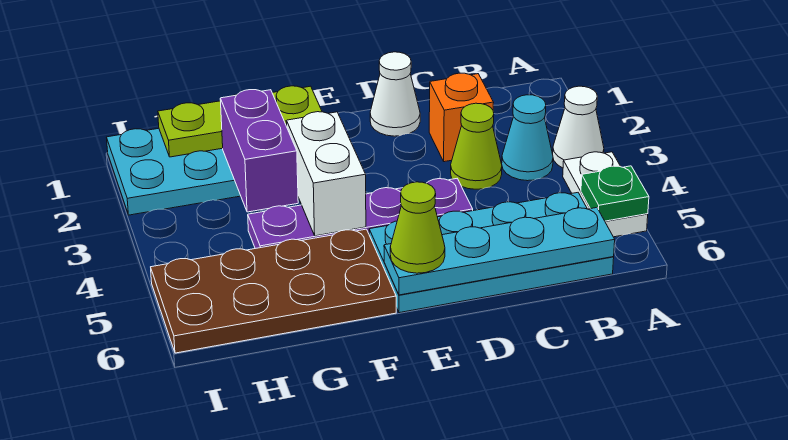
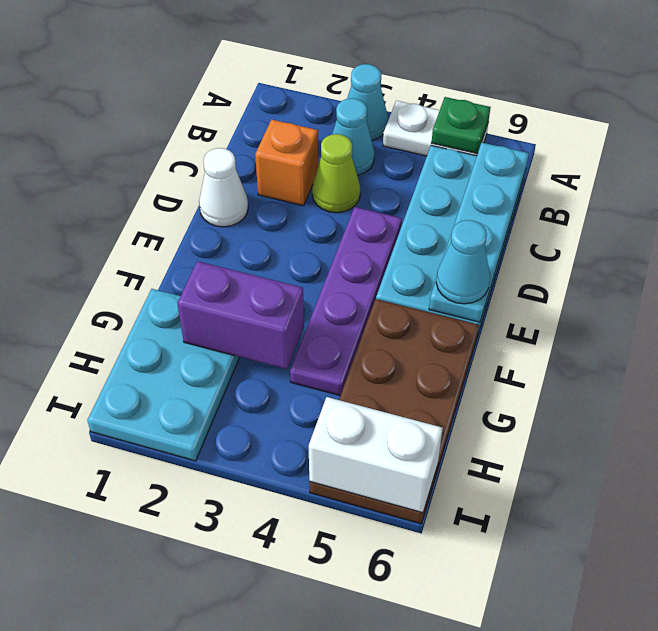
white cone A3 level 1 -> cyan cone A3 level 1
lime cone E6 level 3 -> cyan cone E6 level 3
lime plate F1:H1 level 2 -> none
white brick F3:F4 level 2 -> white brick I5:I6 level 2

